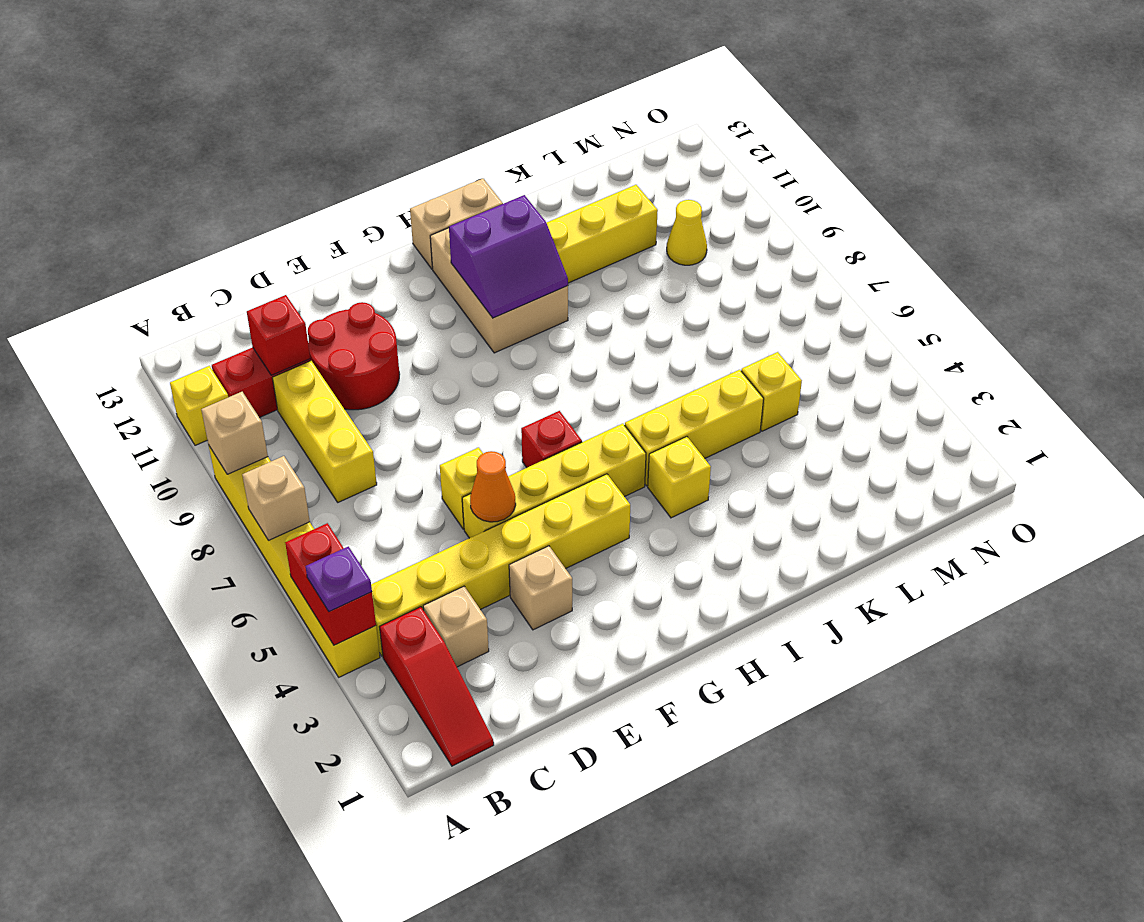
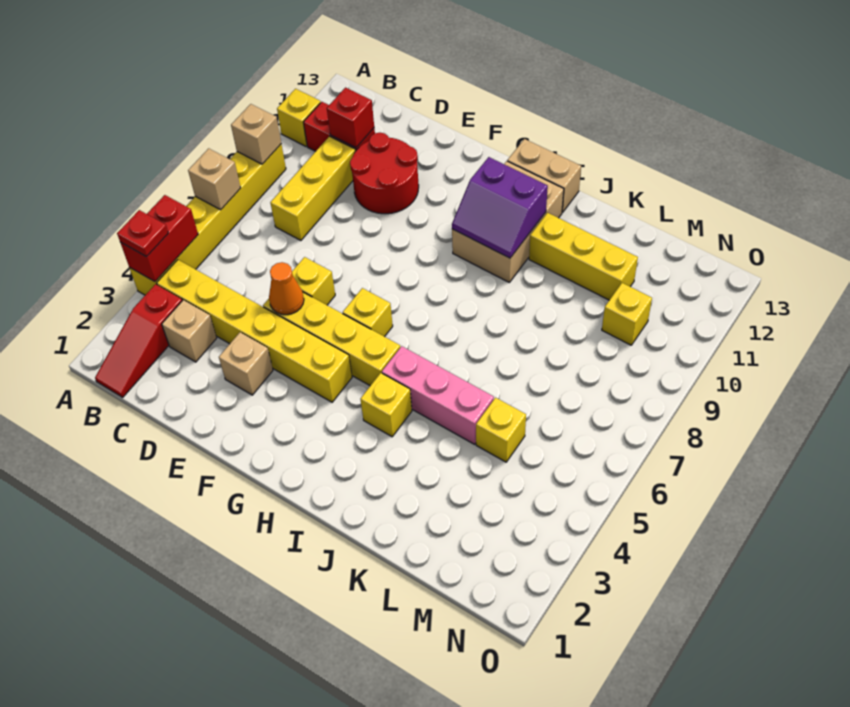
purple plate A4 level 3 -> red plate A4 level 3
red brick G6 level 1 -> yellow brick G6 level 1
yellow brick I5:K5 level 1 -> pink brick I5:K5 level 1
yellow cone M10 level 1 -> yellow brick M10 level 1

